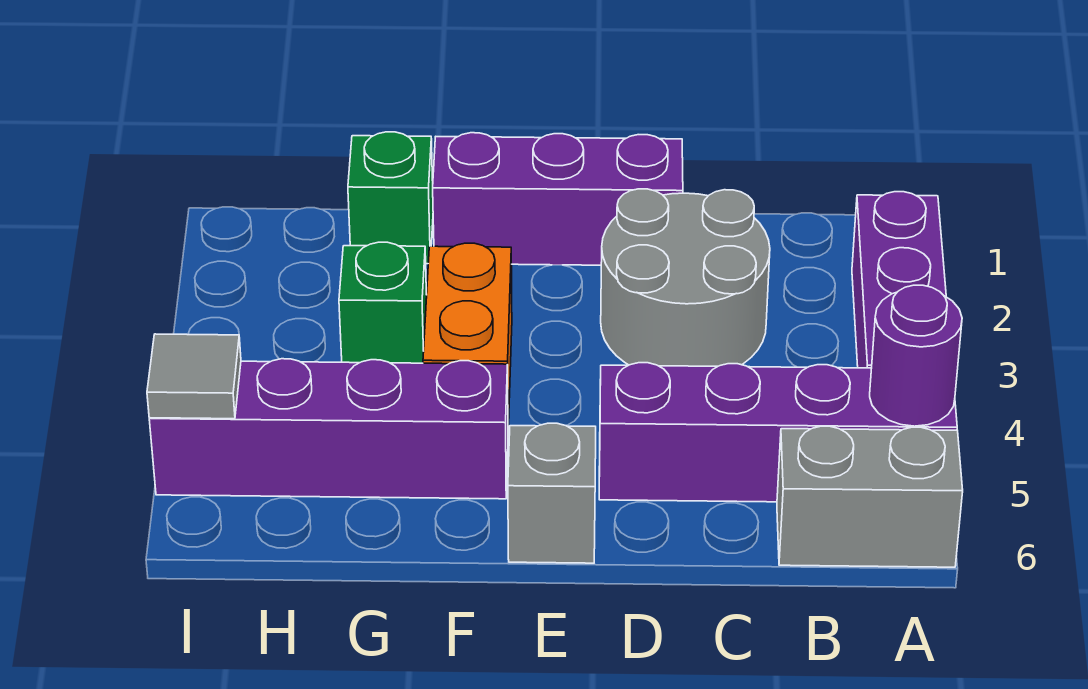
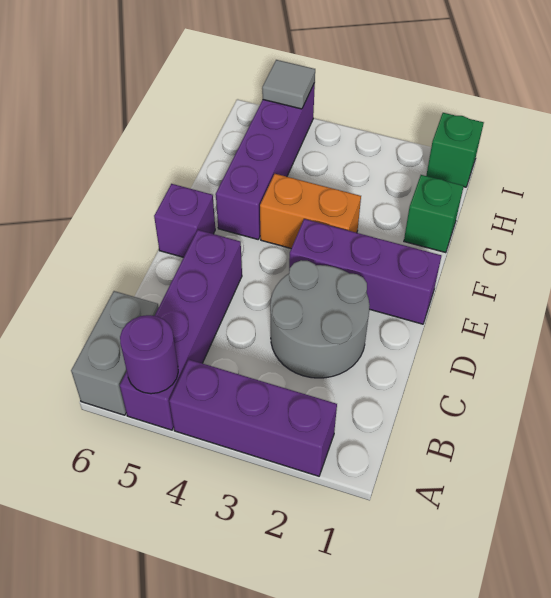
purple brick D1:F1 level 1 -> purple brick E1:E3 level 1
grey brick E6 level 1 -> purple brick E6 level 1
green brick G3 level 1 -> green brick I1 level 1

